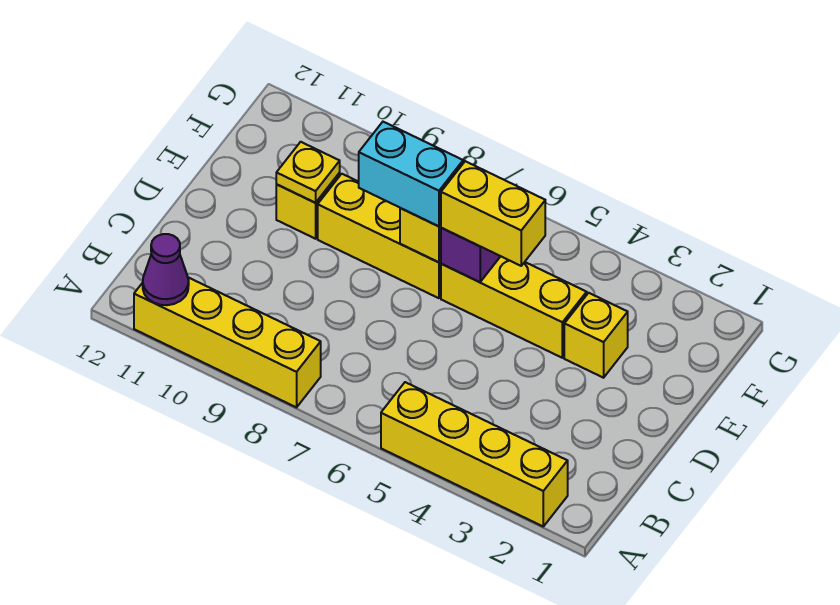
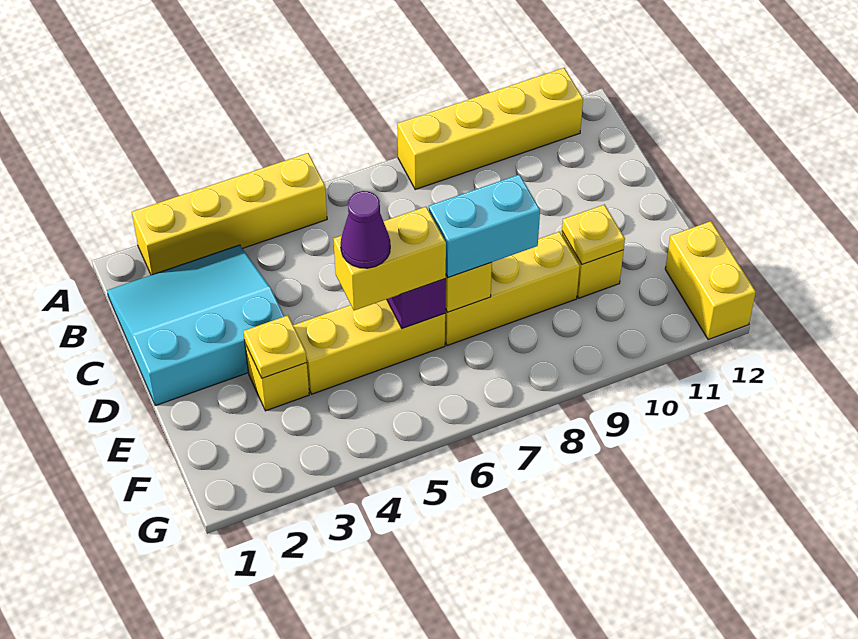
purple cone A11 level 2 -> purple cone E5 level 4
none -> cyan slope B1:D3 level 1 top D
none -> yellow plate E3 level 2
none -> yellow brick F12:G12 level 1

